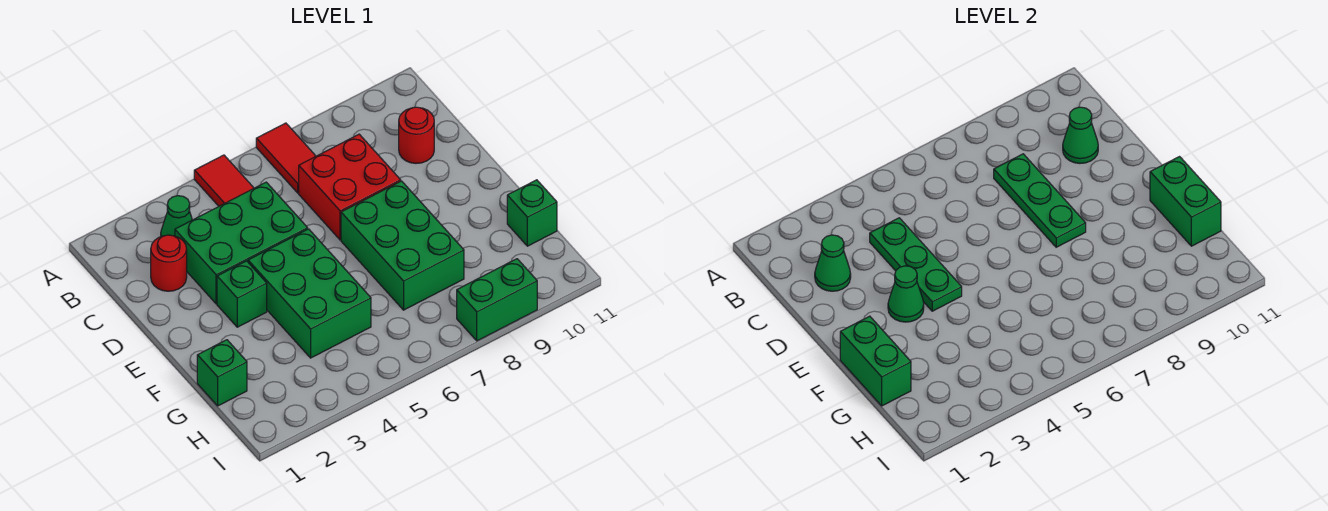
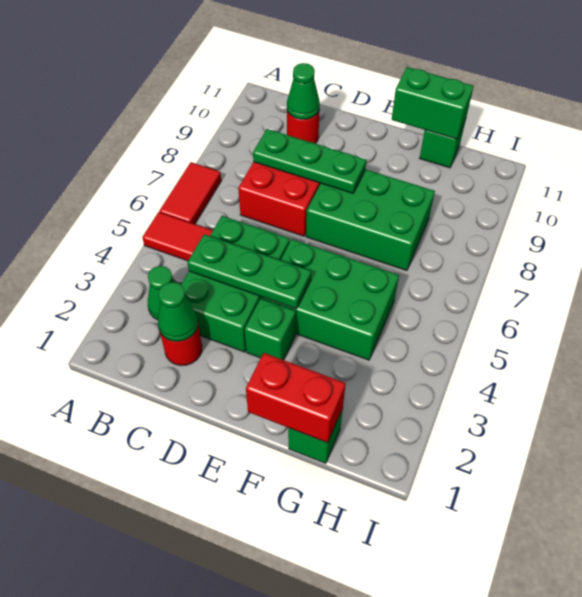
red tile A7:B7 level 1 -> red tile A6:A7 level 1
green cone E3 level 2 -> none
green brick F1:G1 level 2 -> red brick F1:G1 level 2
green brick I8:I9 level 1 -> none

